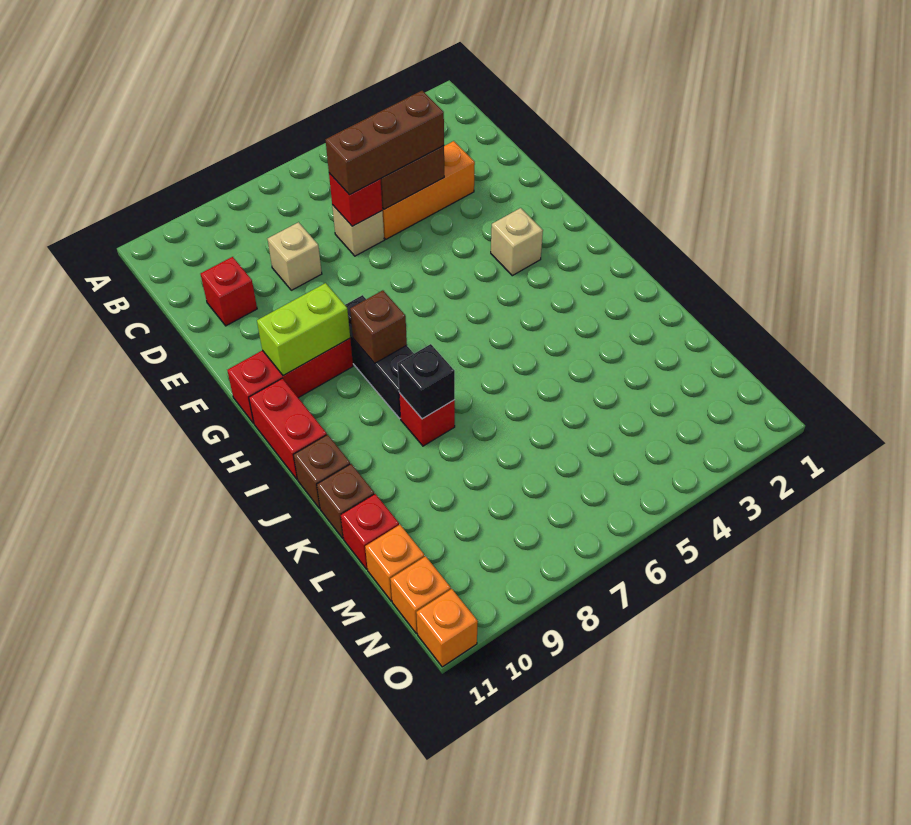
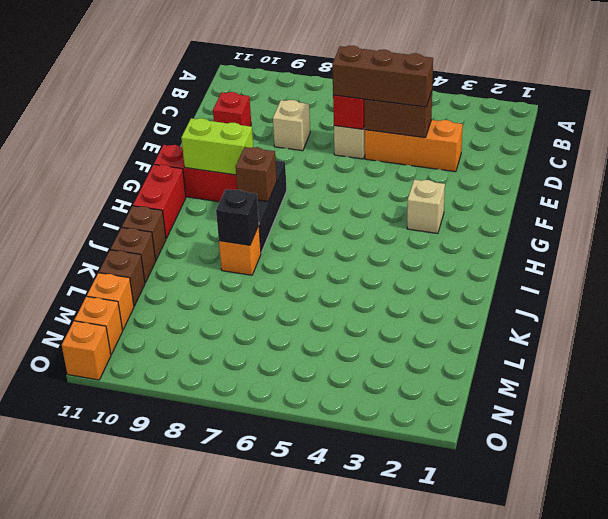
red brick J8 level 1 -> orange brick J8 level 1
red brick L11 level 1 -> brown brick L11 level 1

